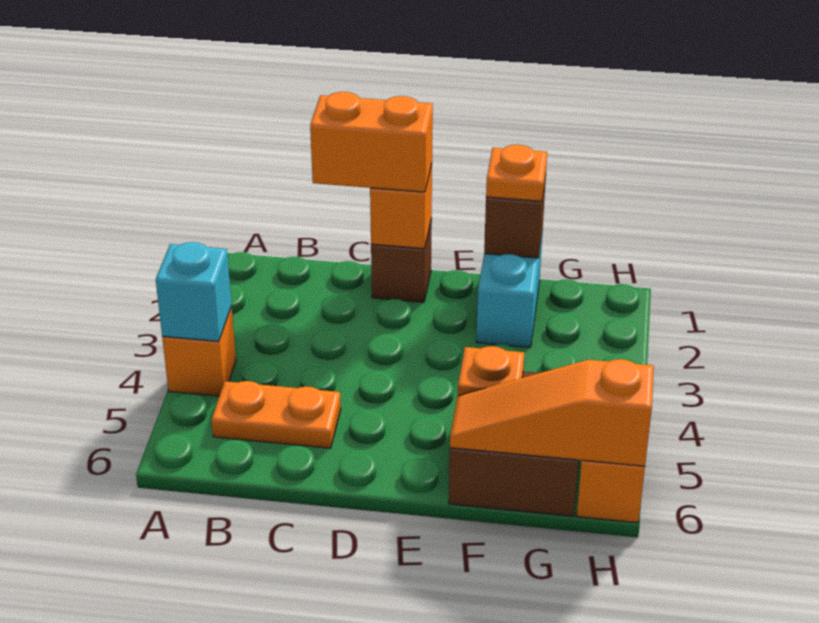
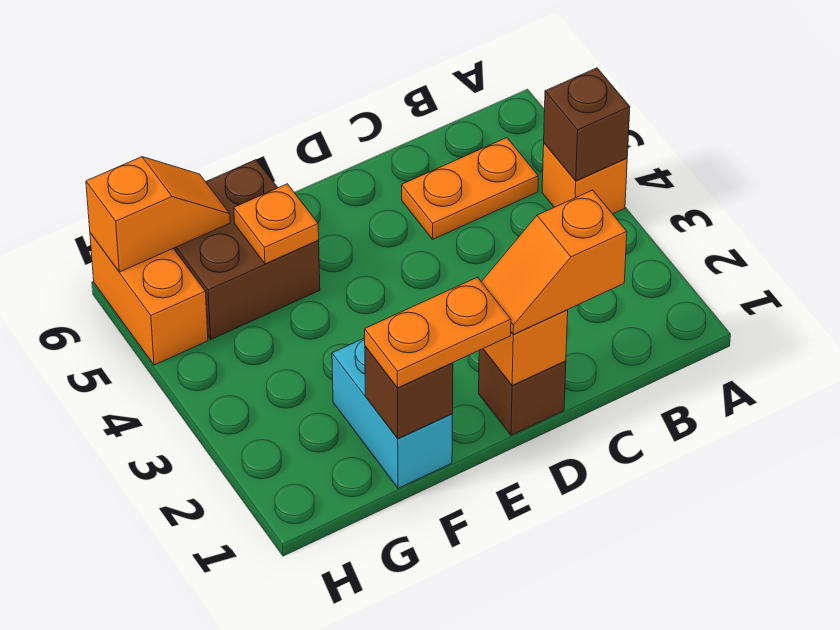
cyan brick A4 level 2 -> brown brick A4 level 2
orange brick C1:D1 level 3 -> orange slope C1:D1 level 3 top C
orange plate F1 level 3 -> orange plate E1:F1 level 3
orange slope F6:H6 level 2 top H -> orange slope G6:H6 level 2 top H

